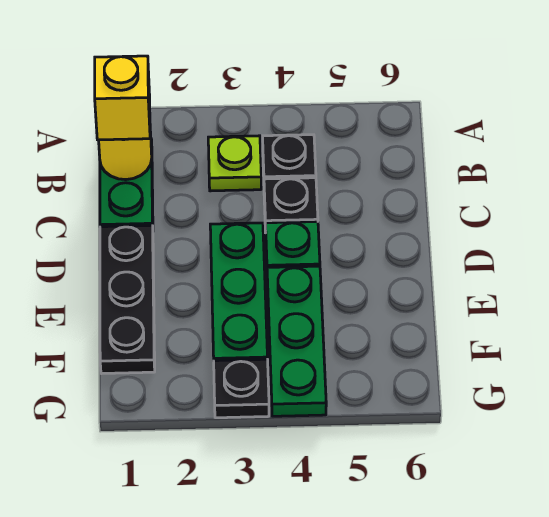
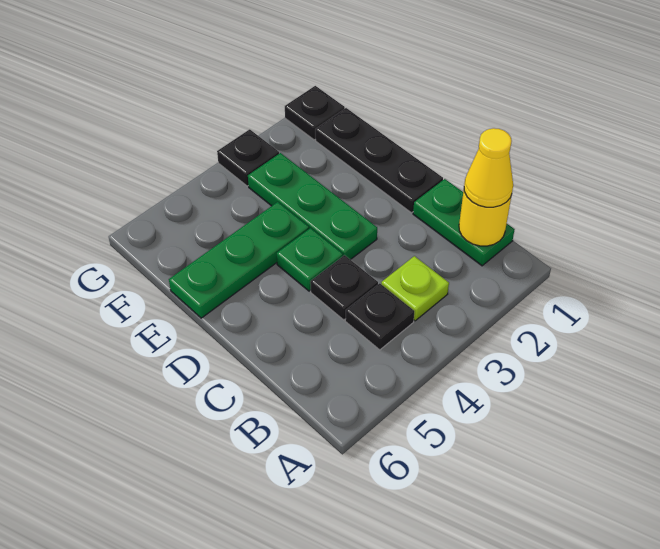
yellow brick B1 level 3 -> yellow cone B1 level 3
green plate E4:G4 level 1 -> green plate E4:E6 level 1
none -> black plate G1 level 1

